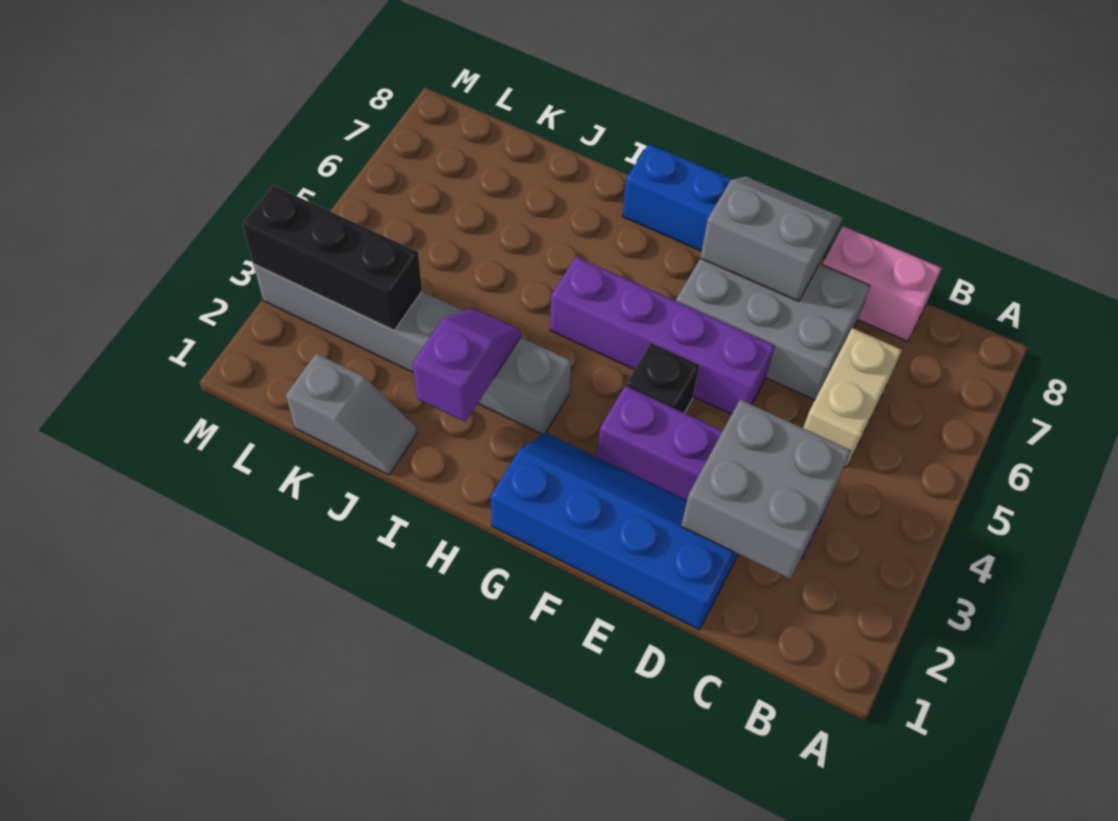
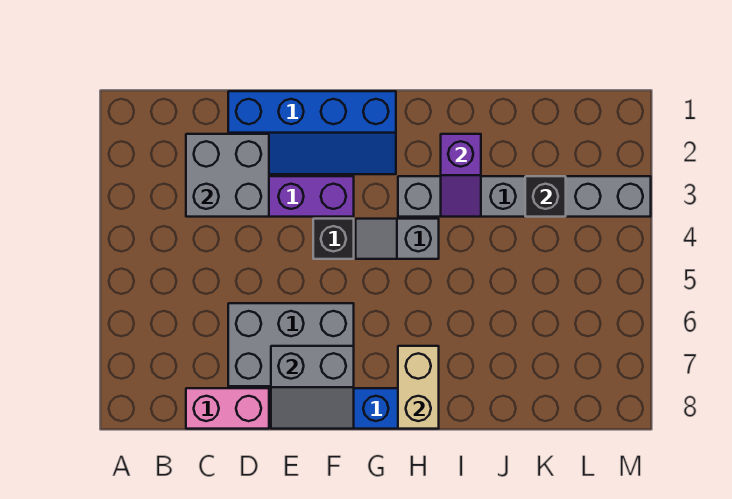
tan brick C5:C6 level 1 -> tan brick H7:H8 level 2
purple brick E5:H5 level 1 -> none
grey slope J1:K1 level 1 top K -> grey slope G4:H4 level 1 top H
black brick K3:M3 level 2 -> black brick K3 level 2

